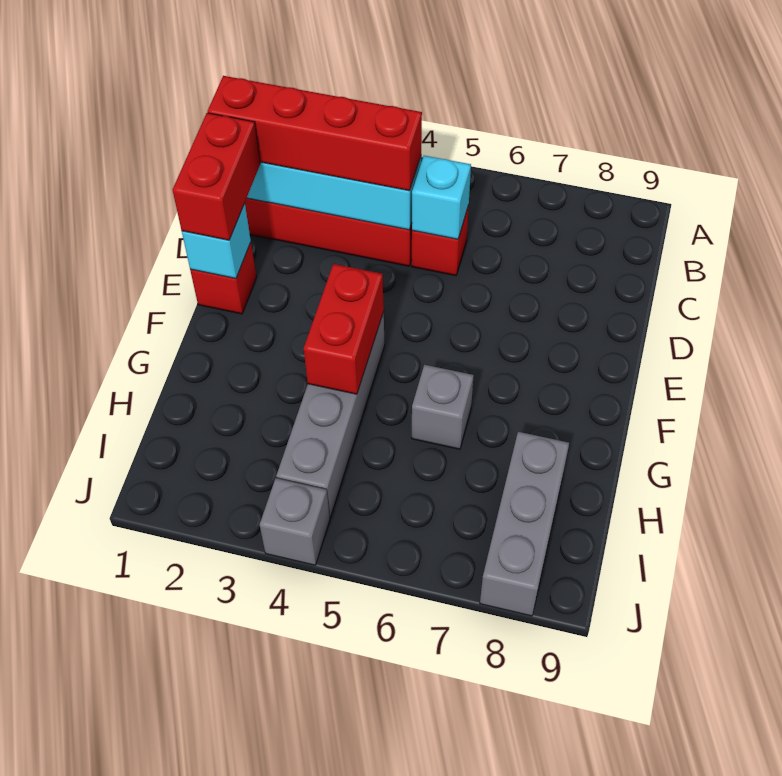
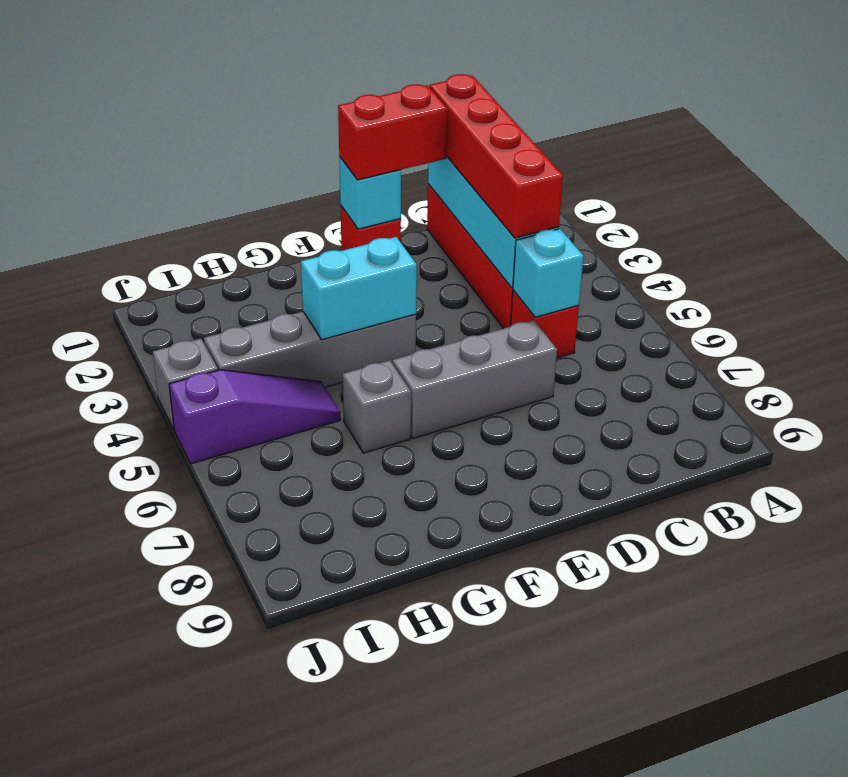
red brick F4:G4 level 2 -> cyan brick F4:G4 level 2
none -> purple slope H5:J5 level 1 top J
grey brick H8:J8 level 1 -> grey brick D6:F6 level 1

